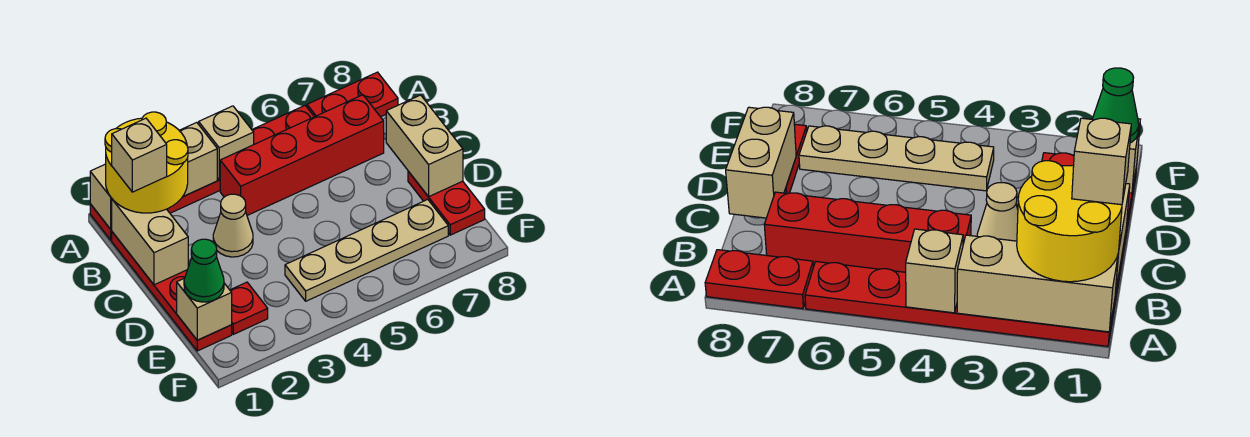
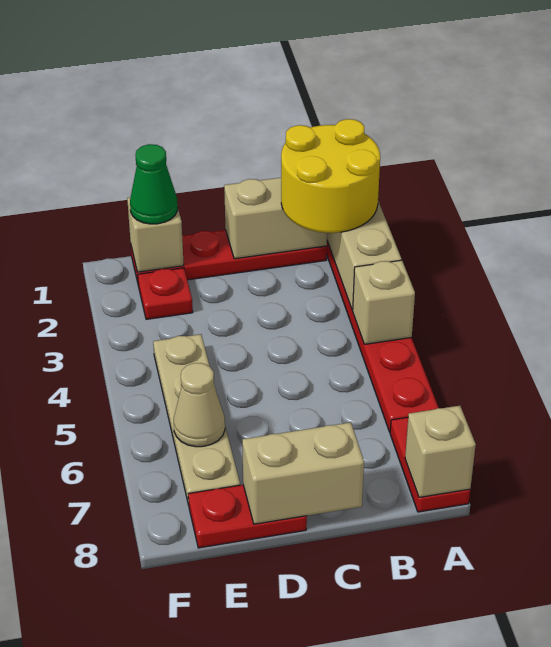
tan brick B1 level 4 -> tan brick A8 level 2
red brick B4:B7 level 1 -> none
tan cone C3 level 1 -> tan cone E6 level 2

